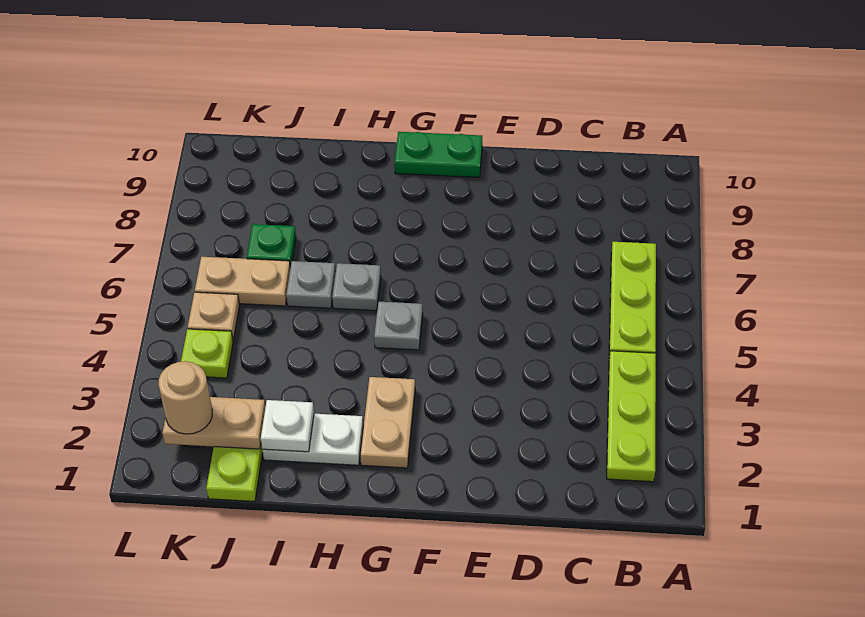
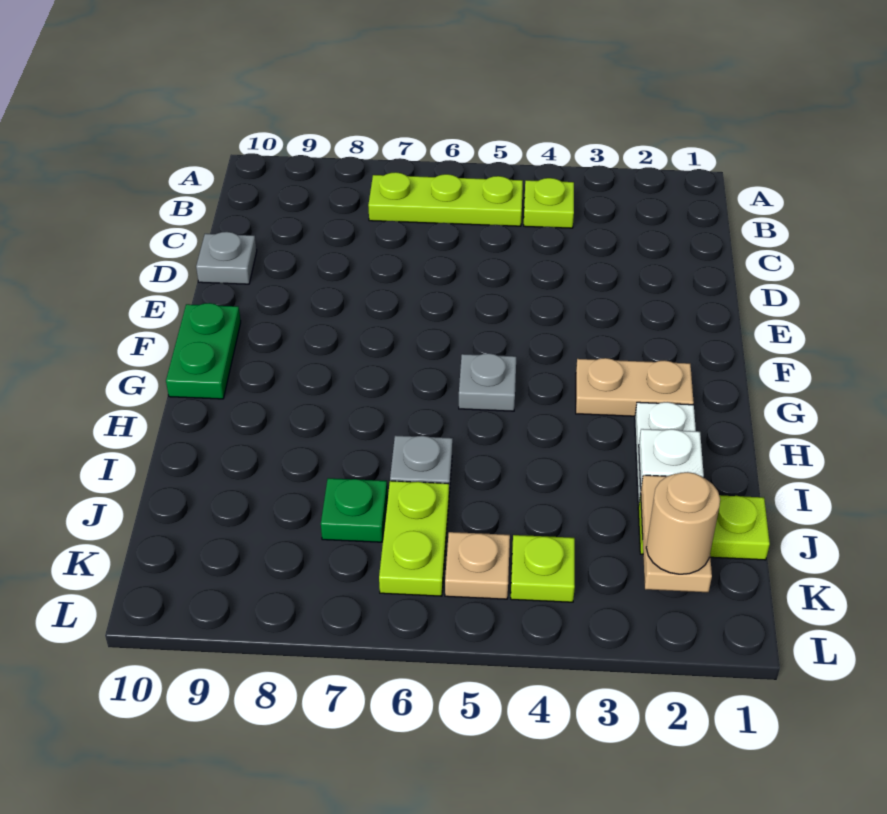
lime plate B2:B4 level 1 -> lime plate B4 level 1
grey plate H6 level 1 -> grey plate D10 level 1
tan plate J6:K6 level 1 -> lime plate J6:K6 level 1

